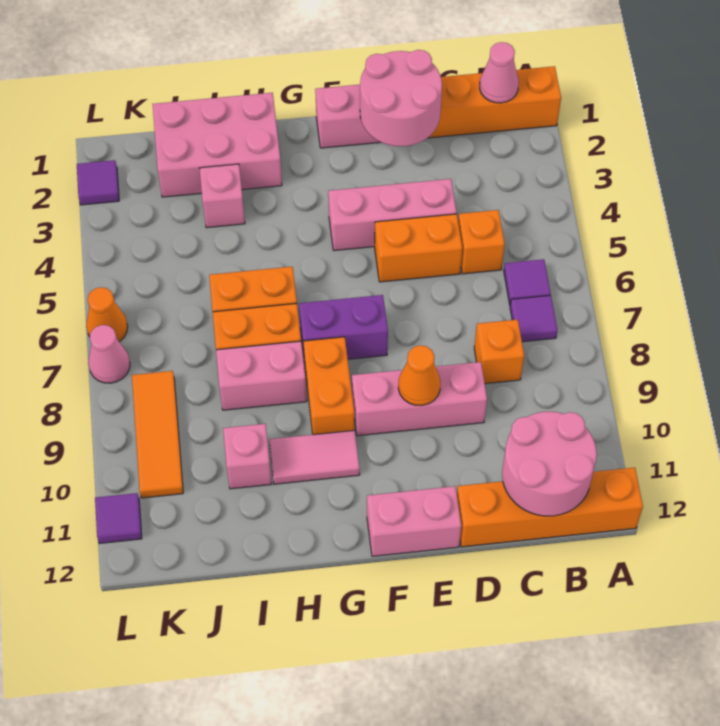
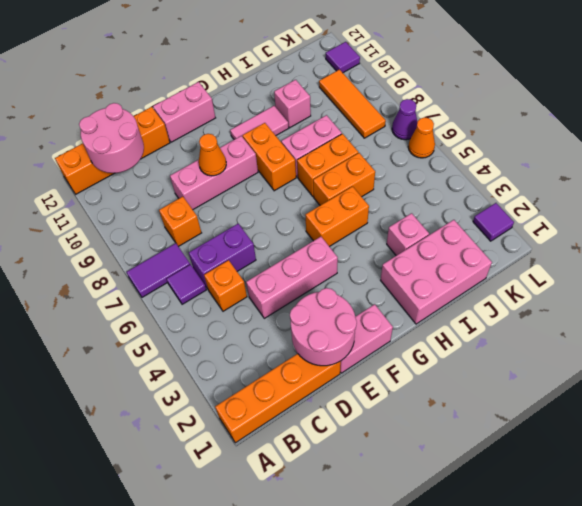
pink cone B1 level 2 -> none
purple tile B7 level 1 -> purple tile A7:B7 level 1
orange brick D5:E5 level 1 -> orange brick G5:H5 level 1
purple brick F7:G7 level 1 -> purple brick C6:D6 level 1
pink cone L7 level 1 -> purple cone L7 level 1

